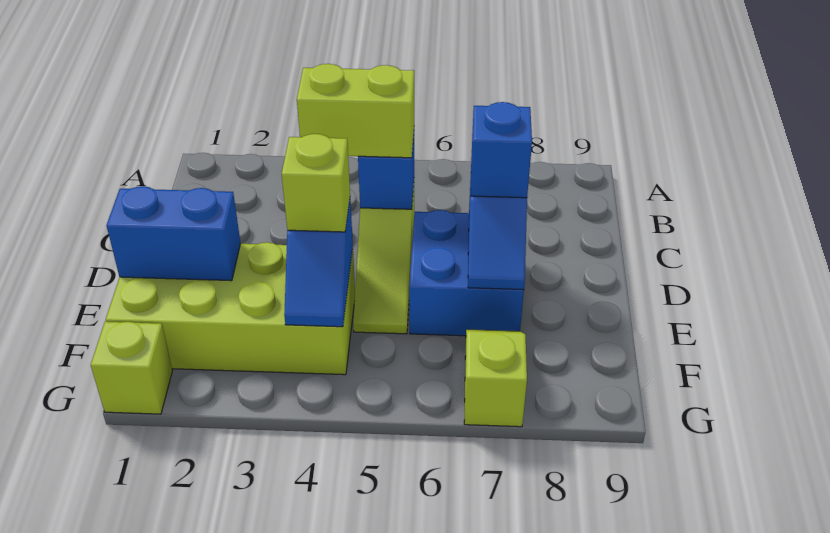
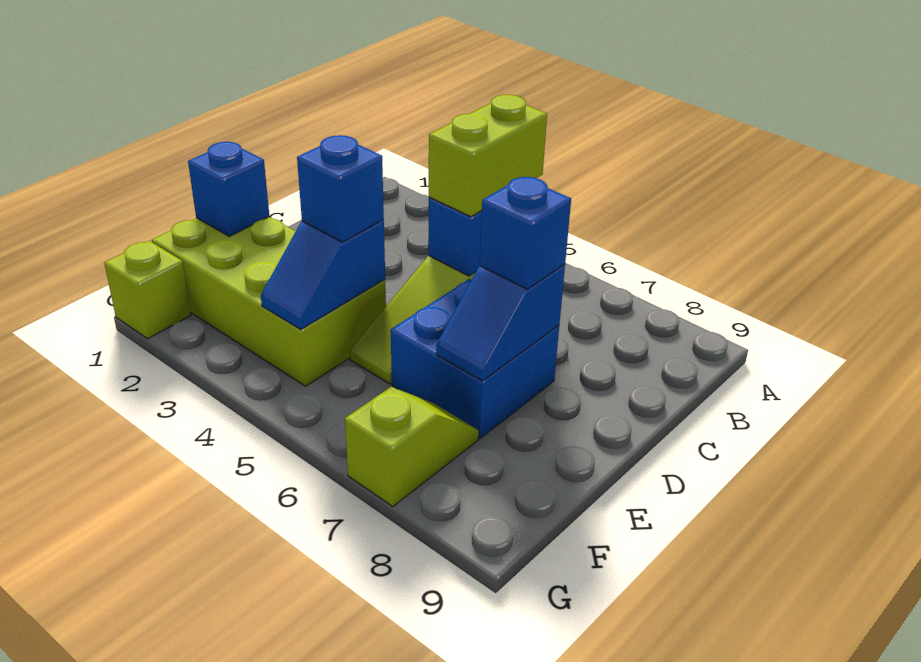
lime brick C4:C5 level 3 -> lime brick B5:C5 level 3
blue brick E1:E2 level 2 -> blue brick E1 level 2
lime brick E4 level 3 -> blue brick E4 level 3

